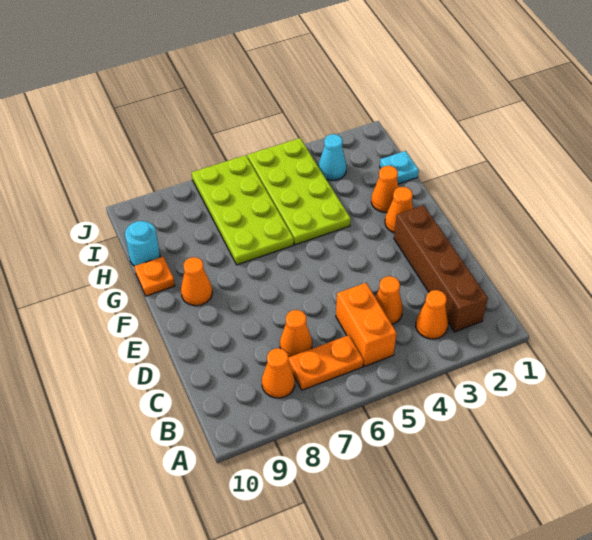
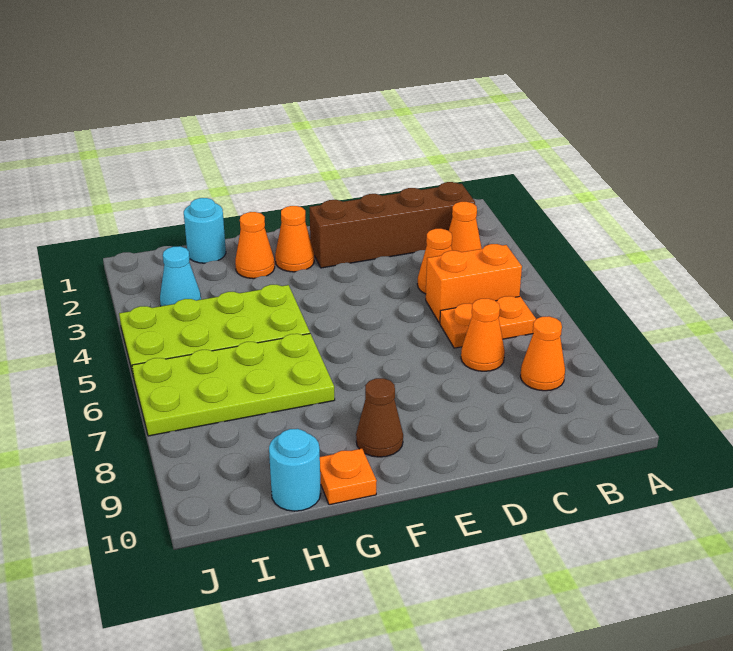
orange plate B6:B7 level 1 -> orange plate B6:C6 level 1
orange cone F9 level 1 -> brown cone F9 level 1
cyan plate H1 level 1 -> cyan round brick H1 level 1

